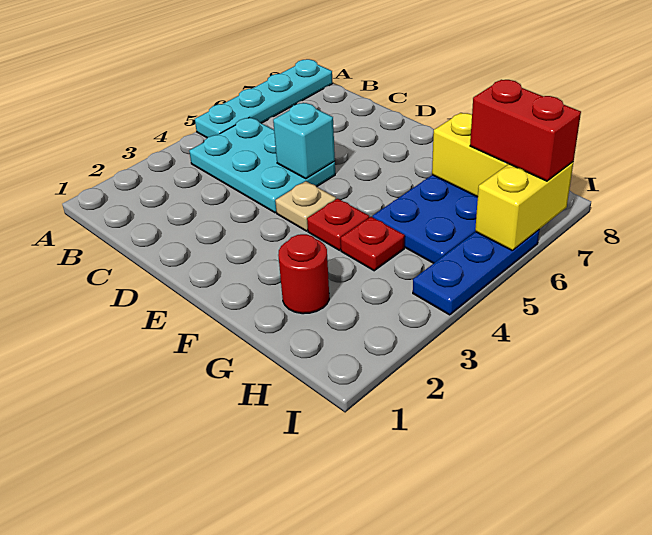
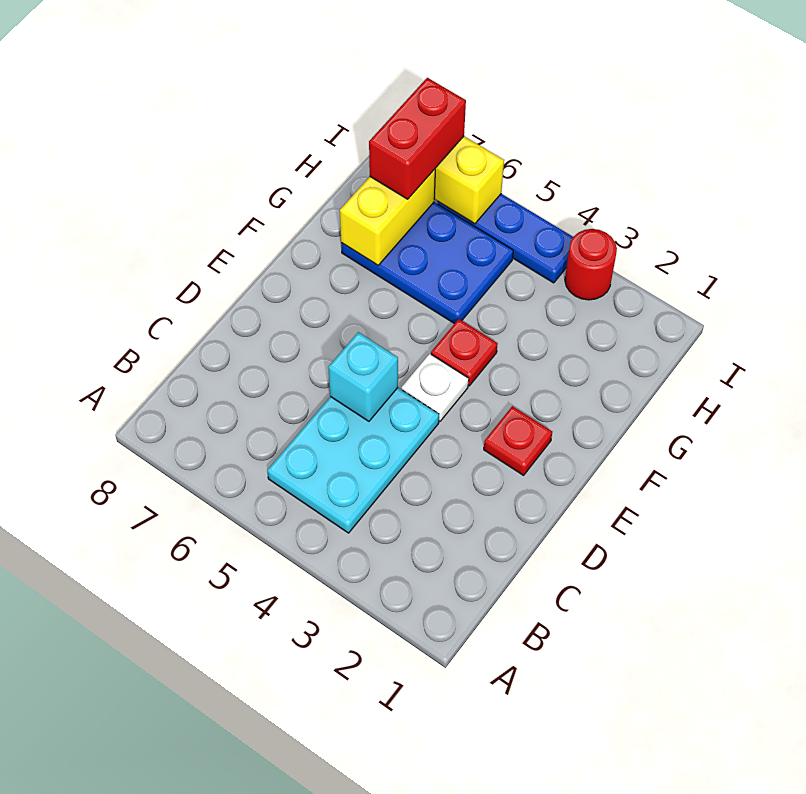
cyan plate A5:A8 level 1 -> none
tan plate E4 level 1 -> white plate E4 level 1
red round brick G2 level 1 -> red round brick I3 level 1
red plate G4 level 1 -> red plate E2 level 1

